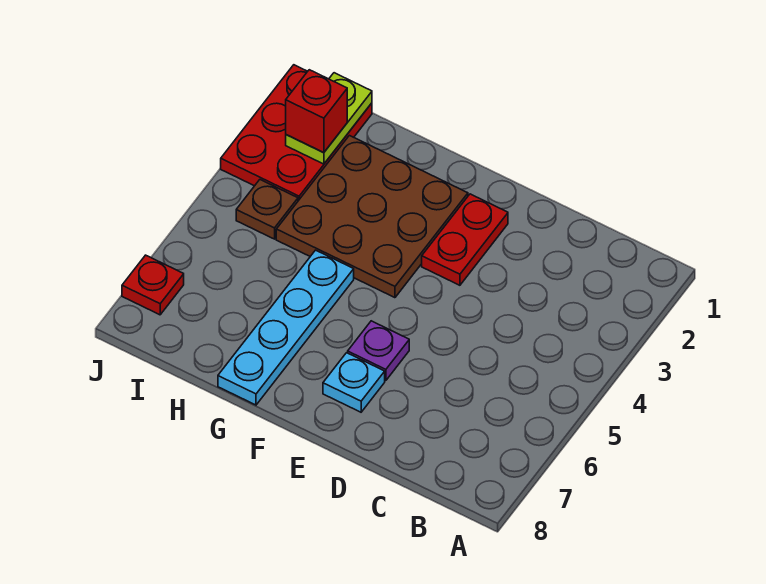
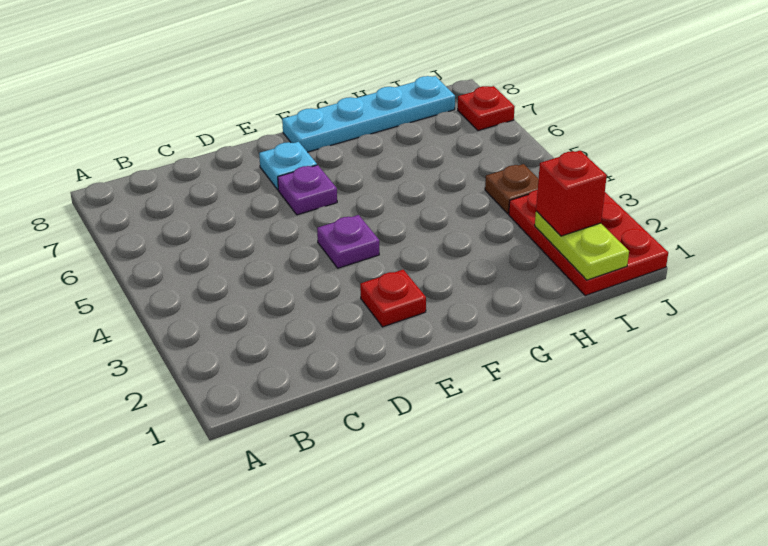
red plate E2:E3 level 1 -> red plate E2 level 1
none -> purple plate E4 level 1
brown plate F2:H4 level 1 -> none
cyan plate G5:G8 level 1 -> cyan plate F8:I8 level 1

